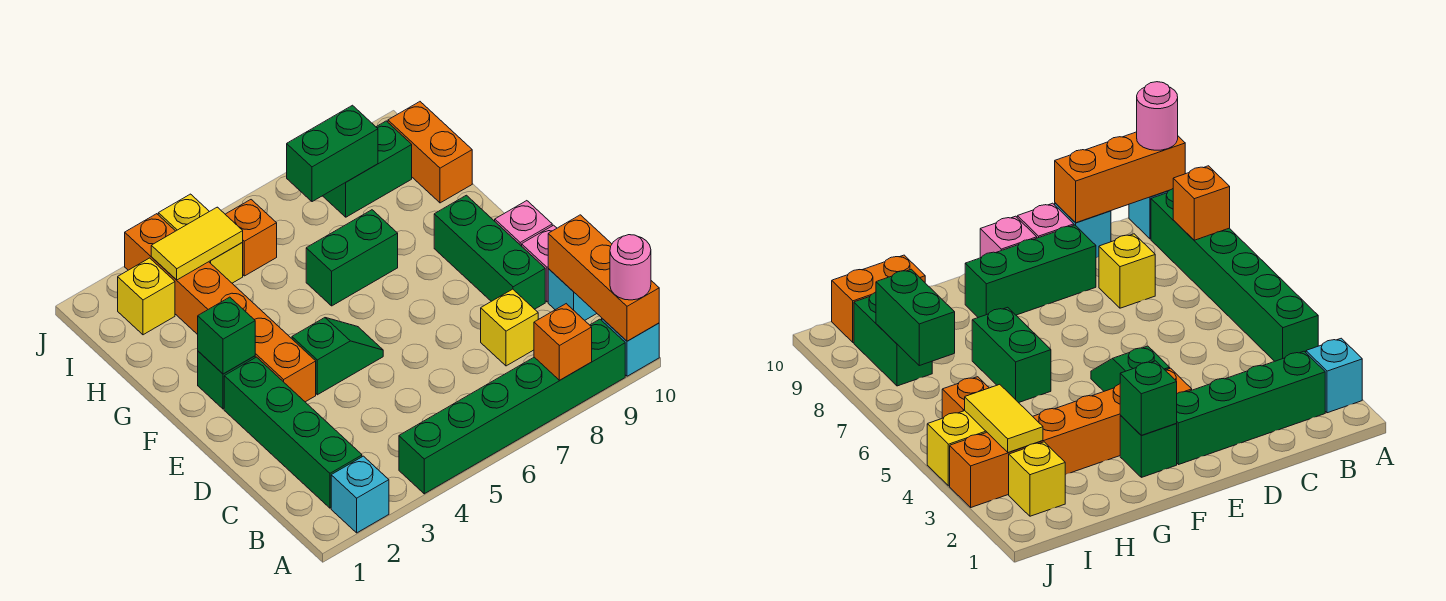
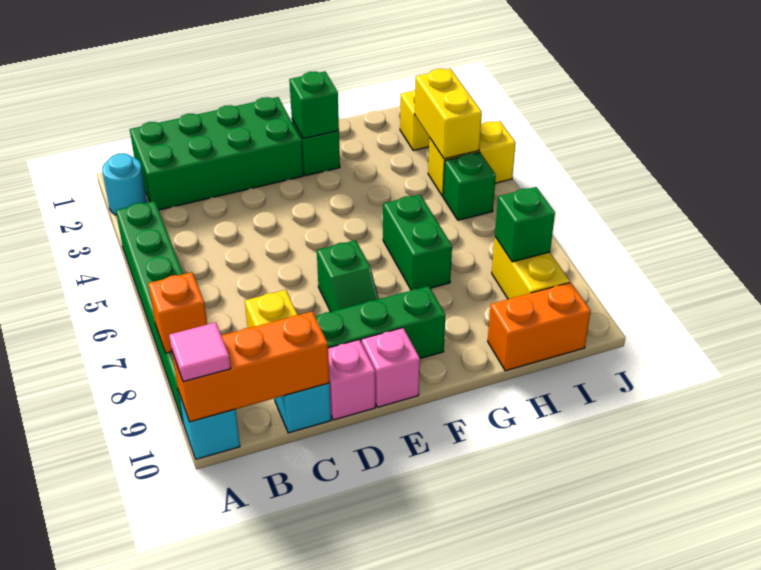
cyan brick A2 level 1 -> cyan round brick A2 level 1
pink round brick A10 level 3 -> pink tile A10 level 3
green brick B2:E2 level 1 -> green brick B1:E2 level 1
orange brick E3:J3 level 1 -> none
green slope E4:E5 level 1 top 4 -> green slope E7:E8 level 1 top 7
yellow tile I3:I4 level 2 -> yellow brick I3:I4 level 2
orange brick I5 level 1 -> green brick I5 level 1
green brick I7:I8 level 2 -> green brick I8 level 2
green brick I8:I9 level 1 -> yellow brick I8:I9 level 1

